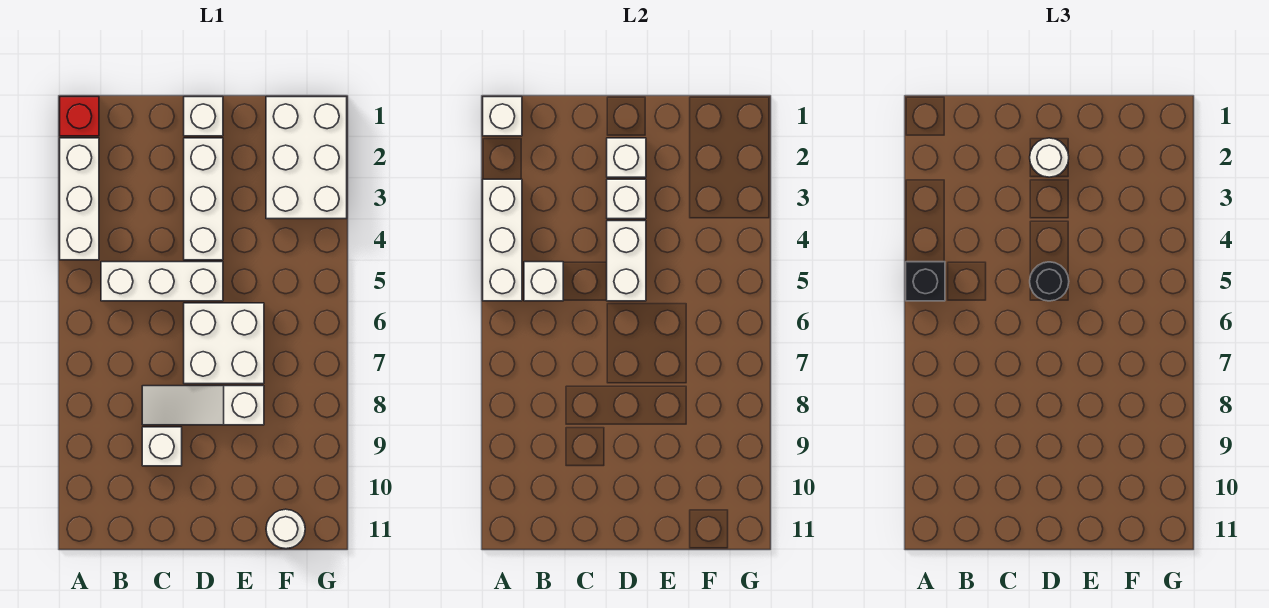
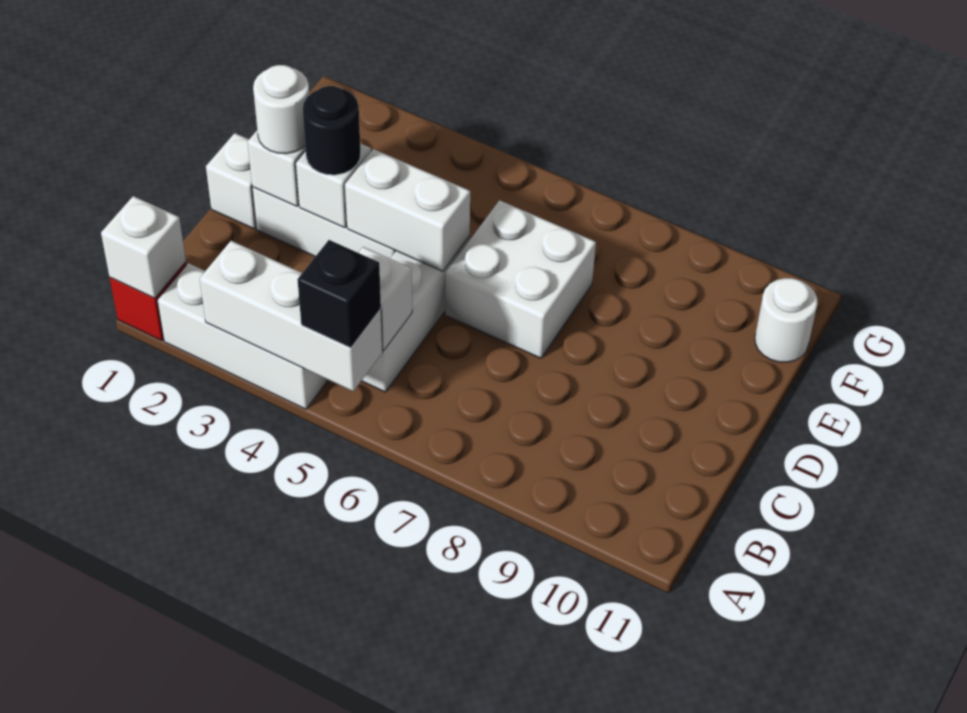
white slope C8:E8 level 1 top E -> none
white brick C9 level 1 -> none
black round brick D5 level 3 -> black round brick D3 level 3
white brick F1:G3 level 1 -> none

